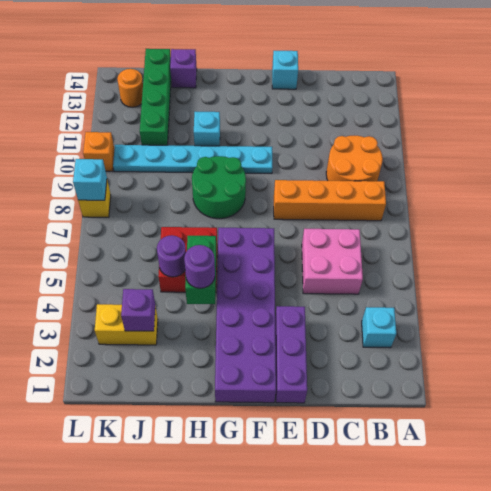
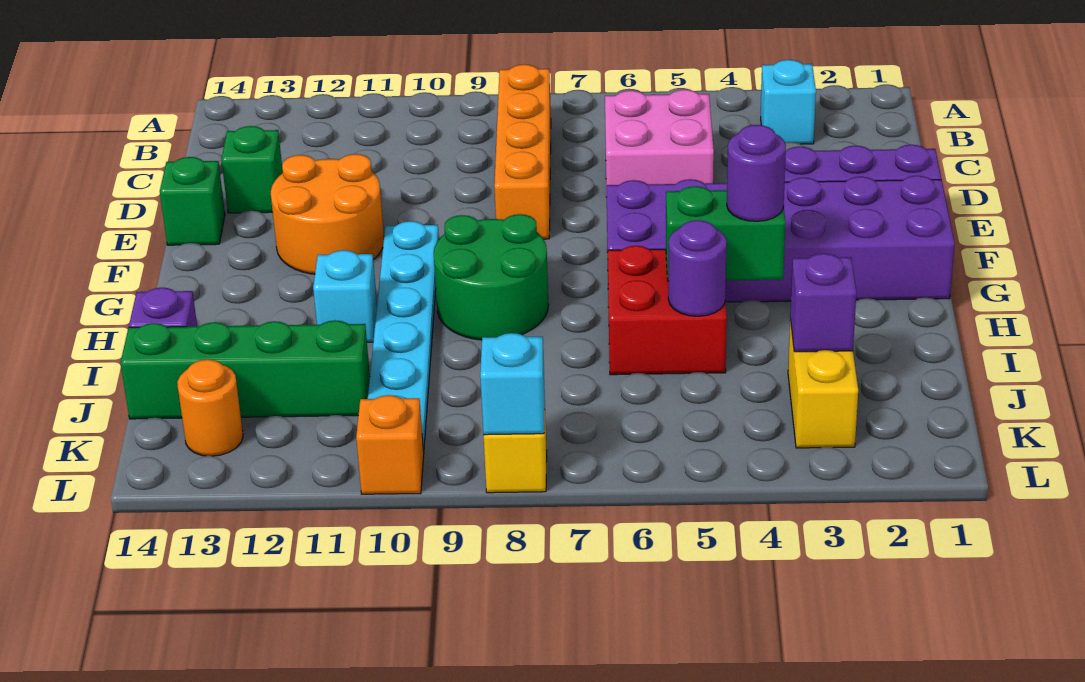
orange round brick B9:C10 level 1 -> orange round brick E11:F12 level 1
none -> green brick D13 level 1
cyan brick E14 level 1 -> green brick E14 level 1

